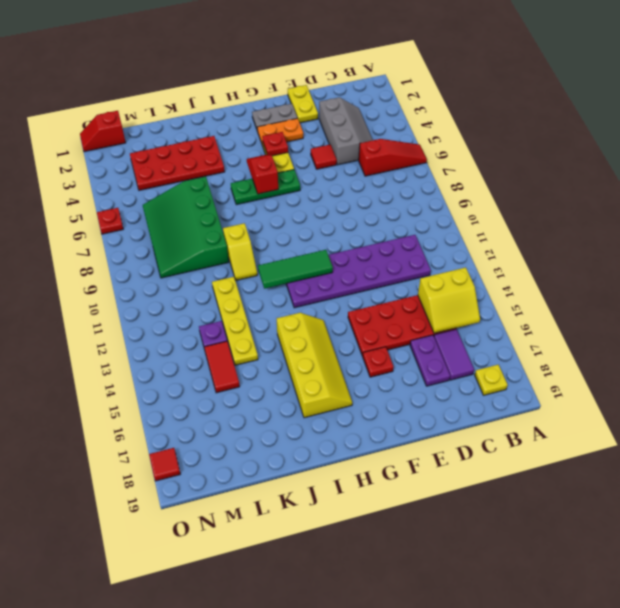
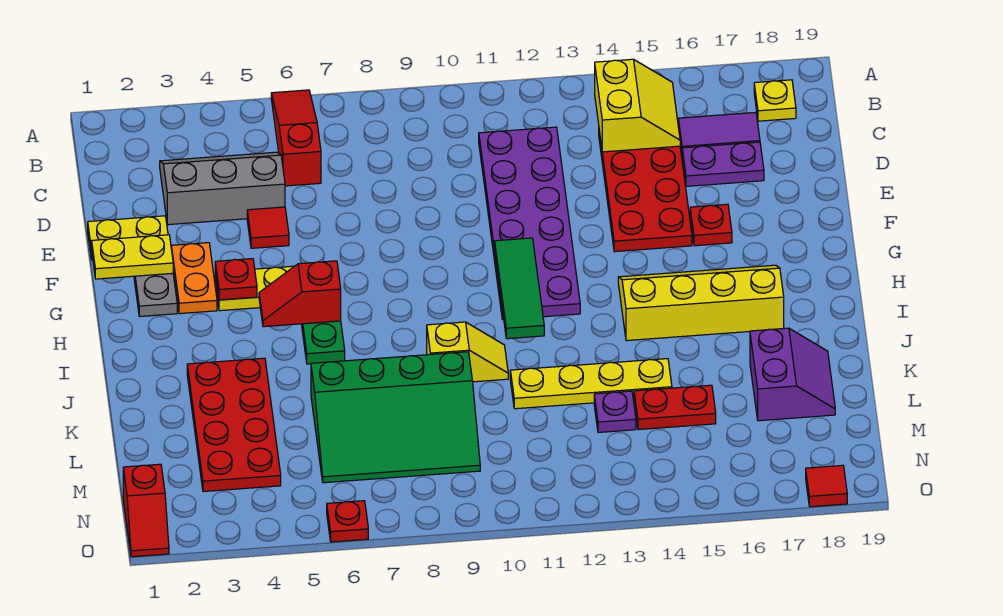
none -> yellow plate F1:F2 level 2
none -> purple slope K17:L18 level 1 top 17
red tile L14:L15 level 1 -> red plate L14:L15 level 1

